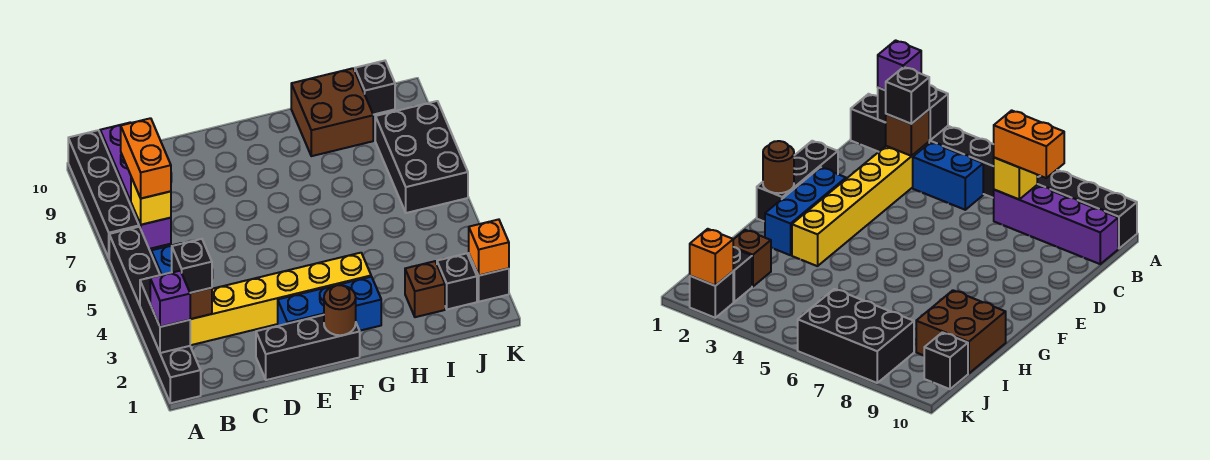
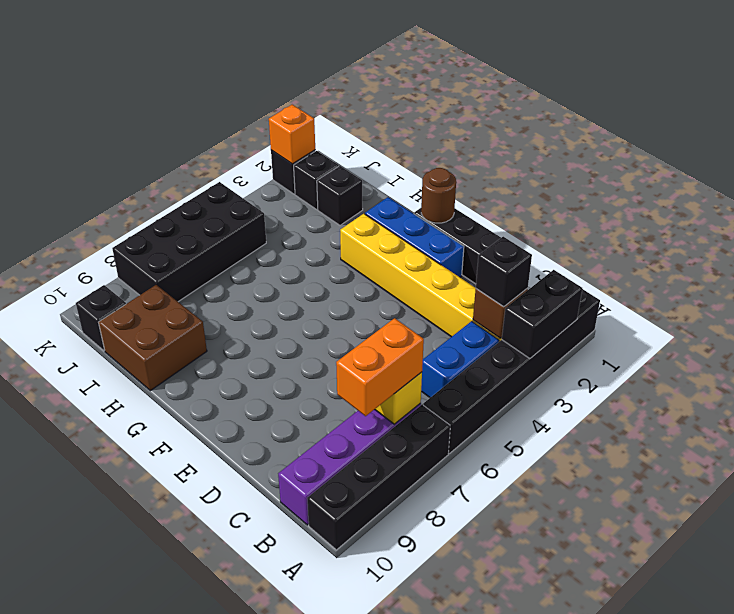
purple brick A2 level 3 -> none
brown brick I2 level 1 -> black brick I2 level 1
black brick J6:K8 level 1 -> black brick J5:K8 level 1

